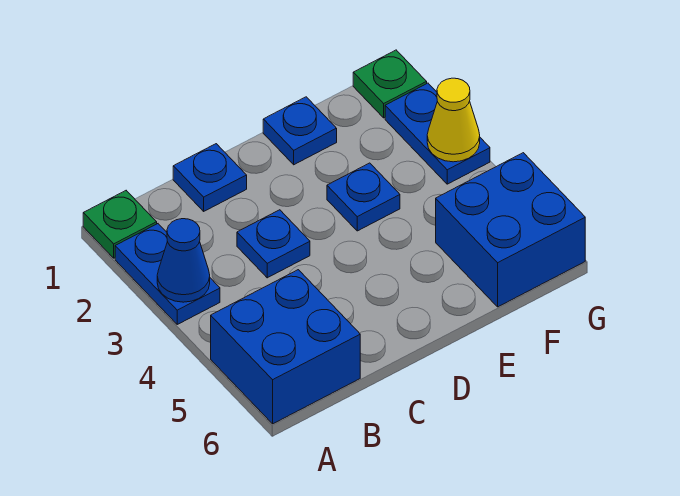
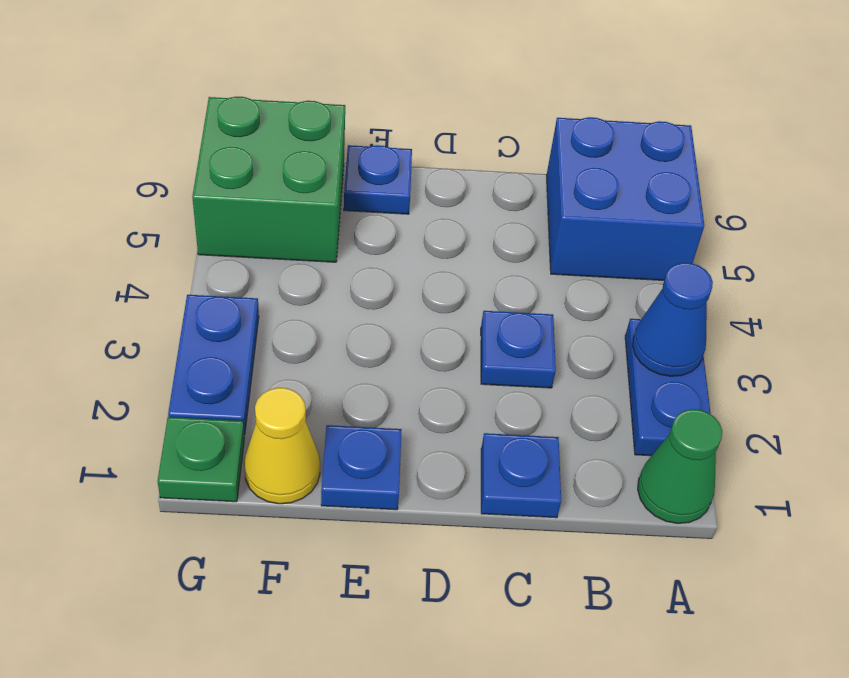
green plate A1 level 1 -> green cone A1 level 1
blue plate E3 level 1 -> blue plate E6 level 1
blue brick F5:G6 level 1 -> green brick F5:G6 level 1
yellow cone G3 level 2 -> yellow cone F1 level 1

